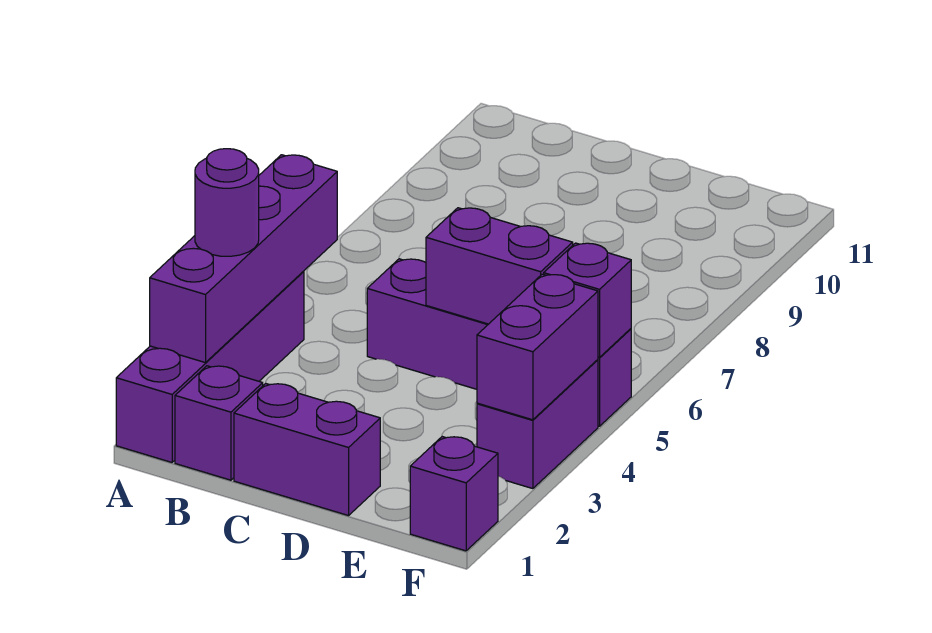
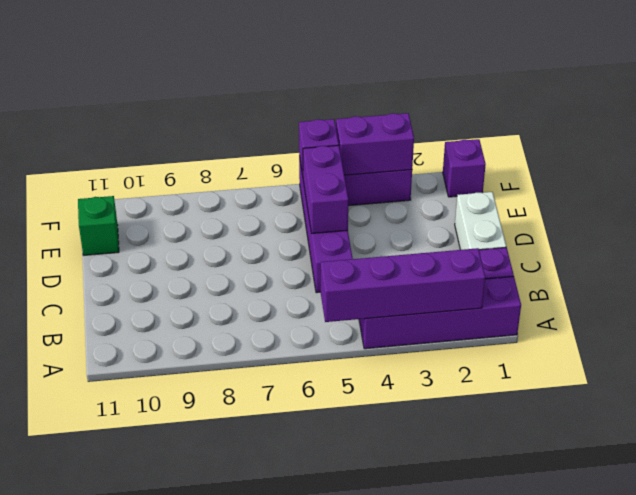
purple round brick A3 level 3 -> none
purple brick C1:D1 level 1 -> white brick C1:D1 level 1
none -> green brick E11 level 1

